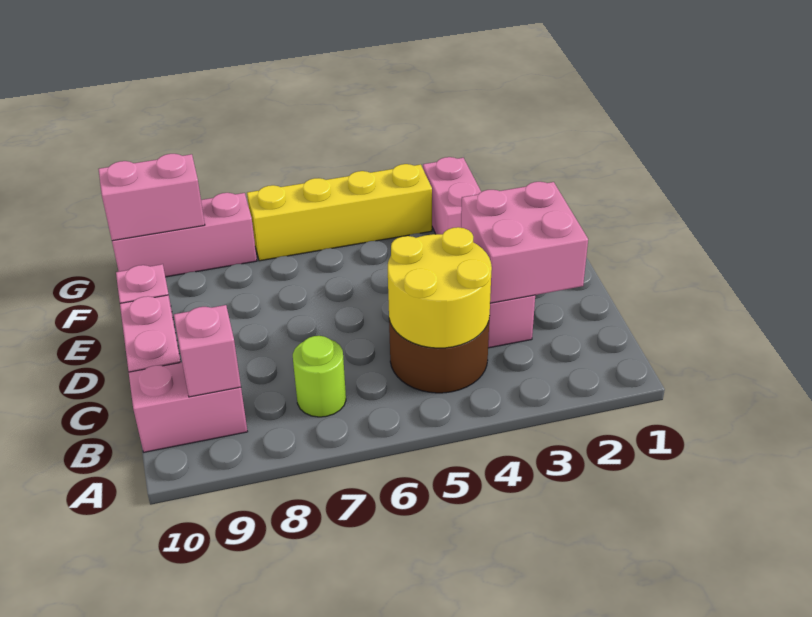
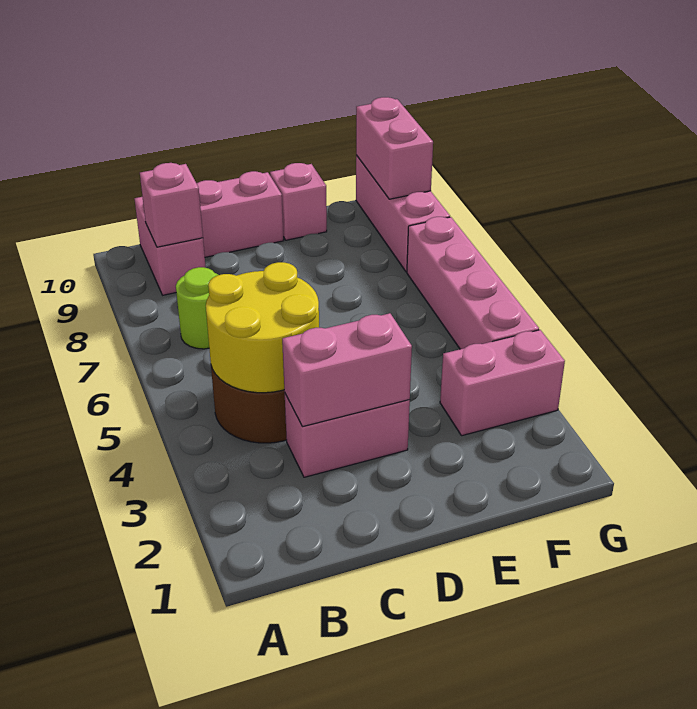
pink brick C2:D3 level 2 -> pink brick C3:D3 level 2
yellow brick G4:G7 level 1 -> pink brick G4:G7 level 1

